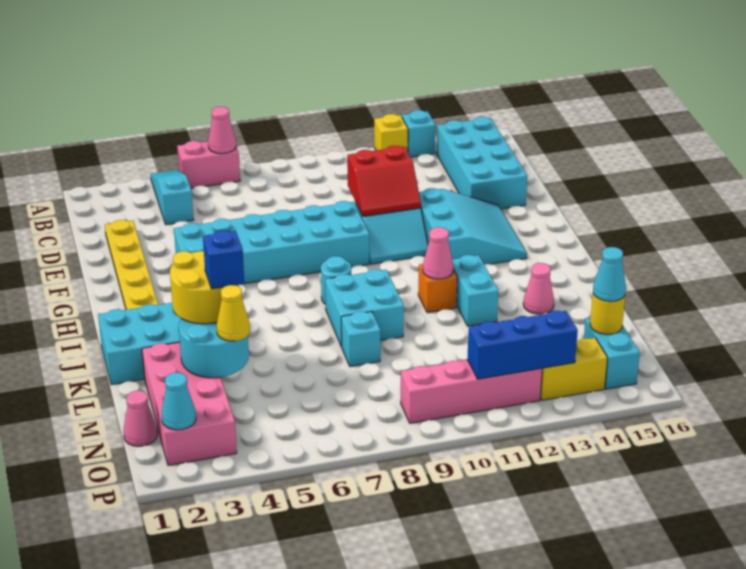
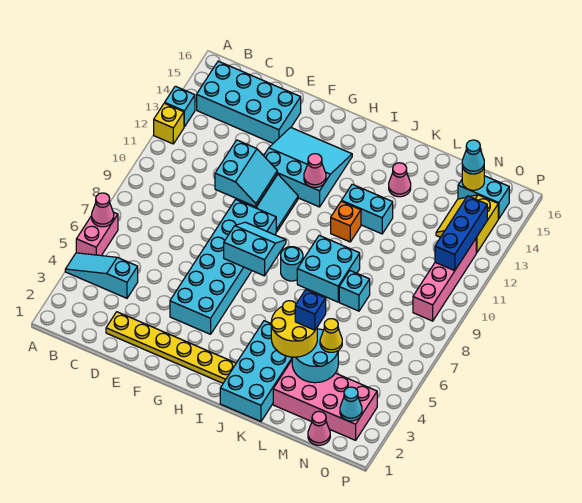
red slope E10:F11 level 2 top E -> cyan slope E10:F11 level 2 top E
none -> cyan slope G7:H8 level 2 top 7
pink cone J11 level 2 -> pink cone H12 level 2

